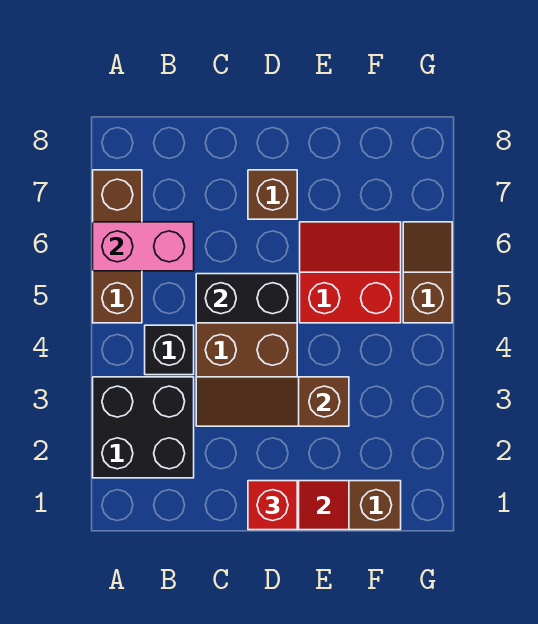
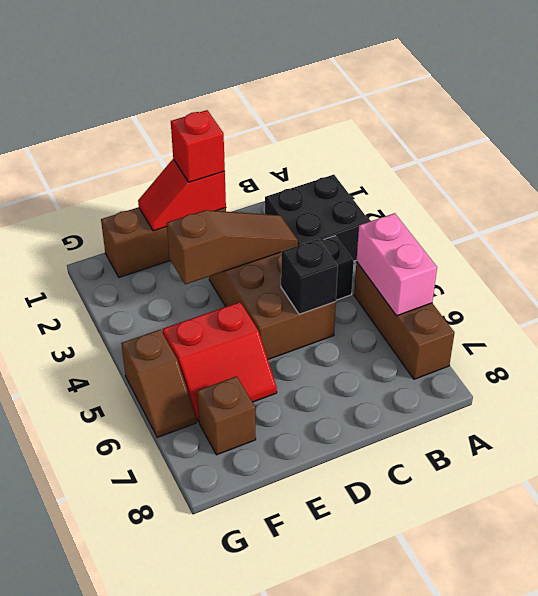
pink brick A6:B6 level 2 -> pink brick A5:A6 level 2
black brick C5:D5 level 2 -> black brick C5 level 2
brown brick D7 level 1 -> brown brick F7 level 1

